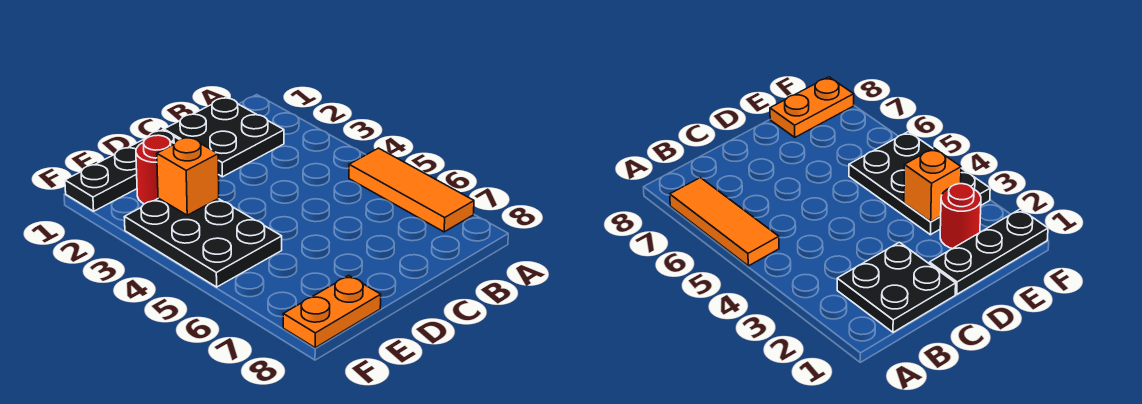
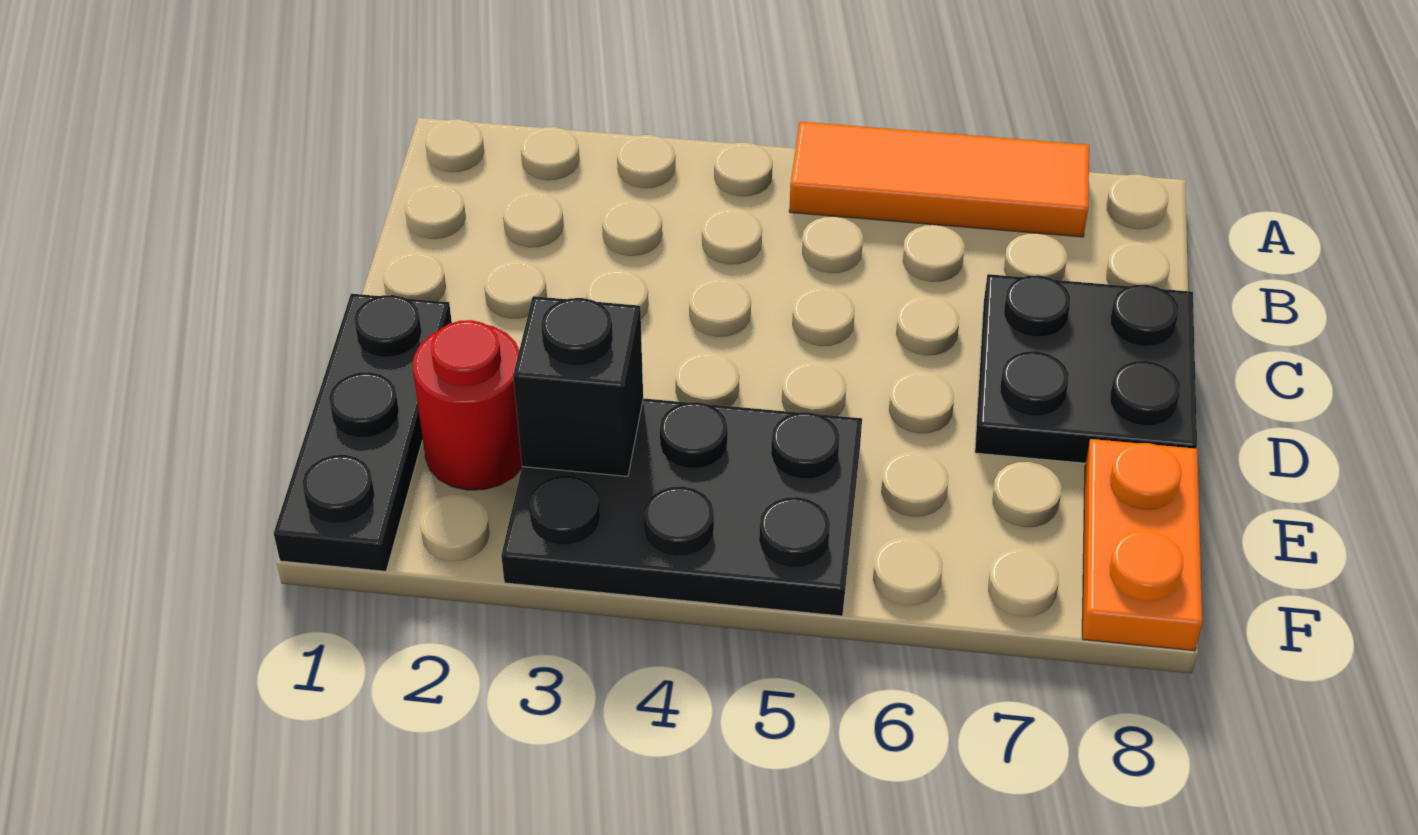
black plate B1:C2 level 1 -> black plate C7:D8 level 1
orange brick E3 level 2 -> black brick E3 level 2

